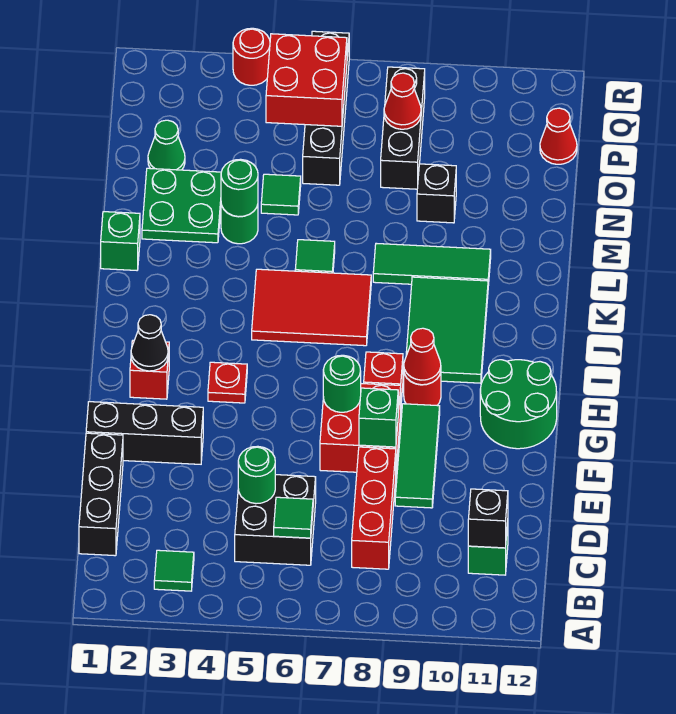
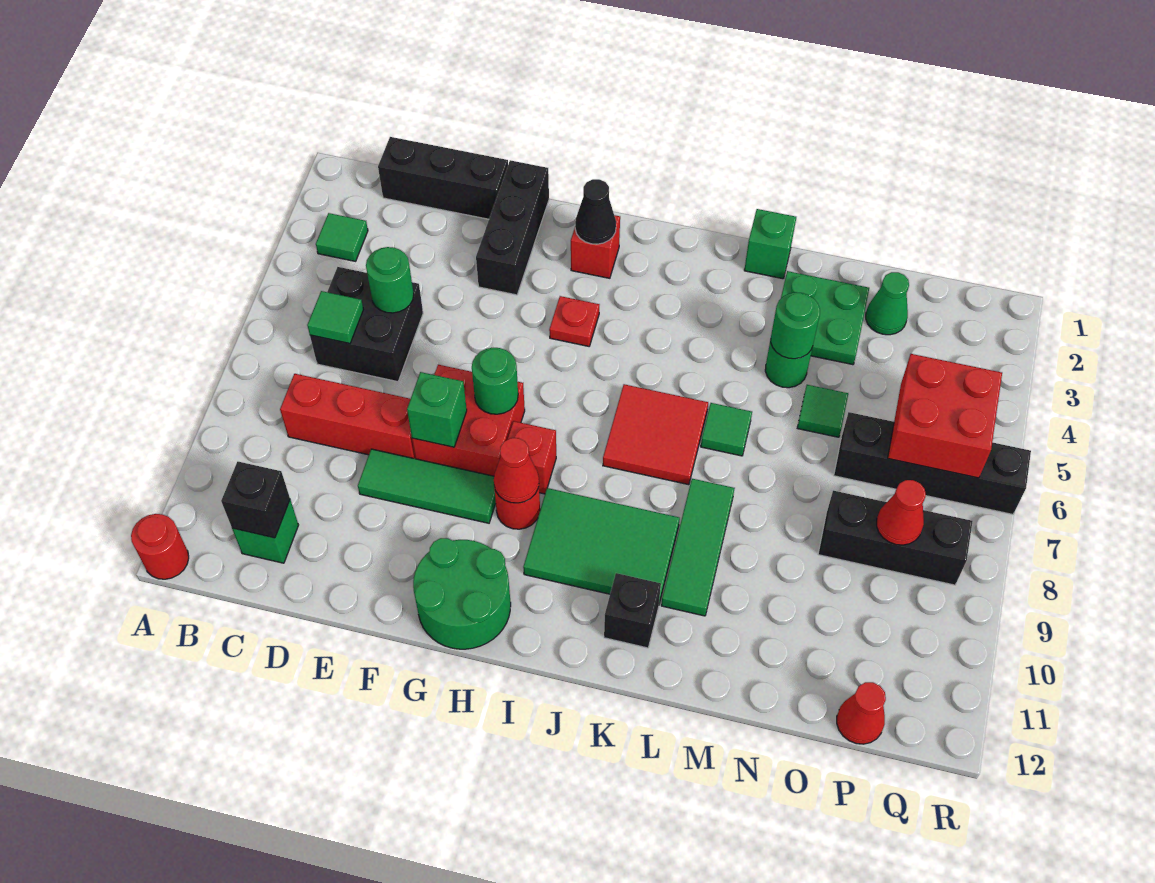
red tile J5:K7 level 1 -> red tile J6:K7 level 1
black brick N9 level 1 -> black brick K11 level 1
red round brick R4 level 1 -> red round brick A12 level 1

